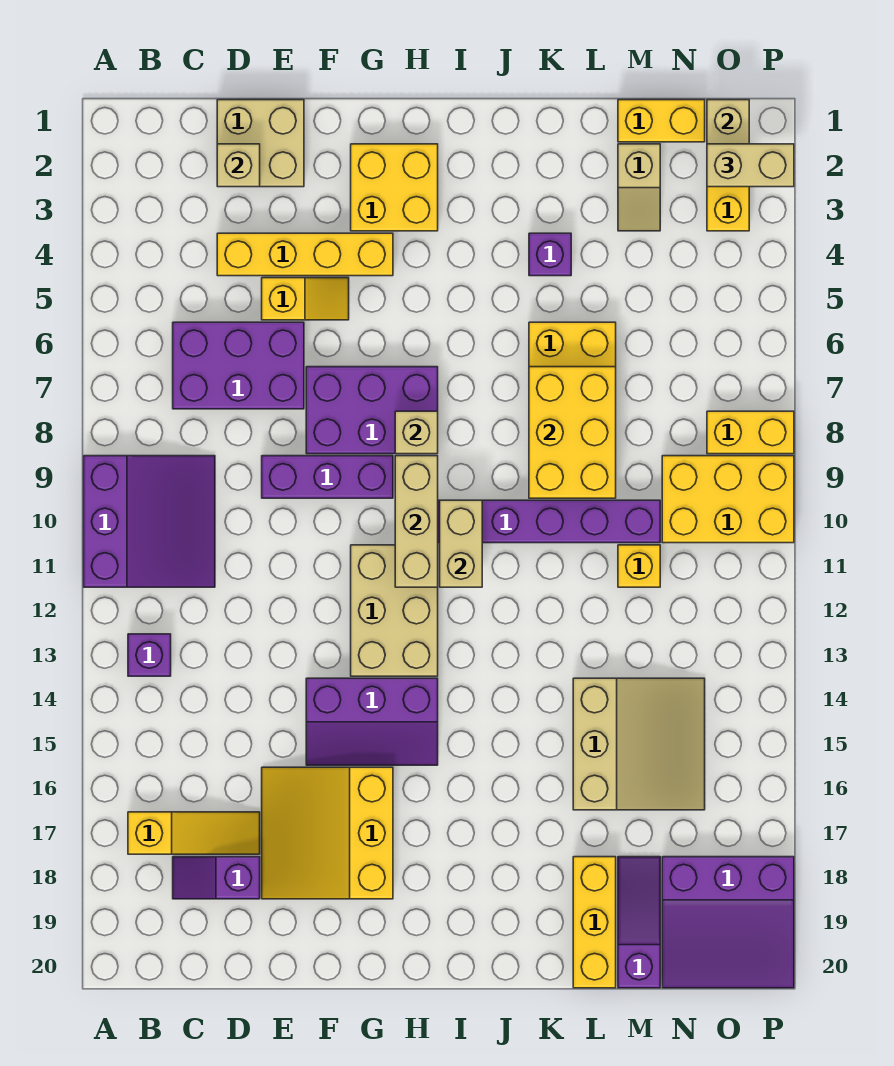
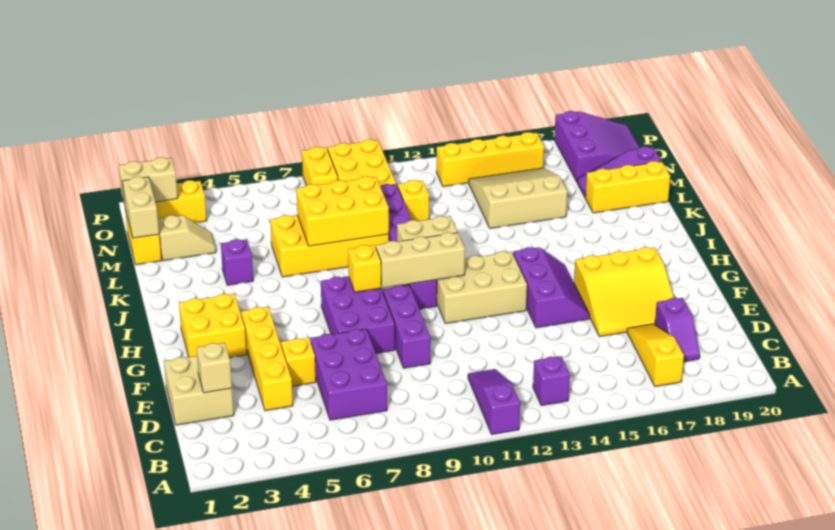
purple slope A9:C11 level 1 top A -> purple slope A11:C11 level 1 top A
tan brick H8 level 2 -> yellow brick H8 level 2
tan brick O2:P2 level 3 -> tan brick M1:N1 level 2
none -> yellow brick O13:O16 level 1

